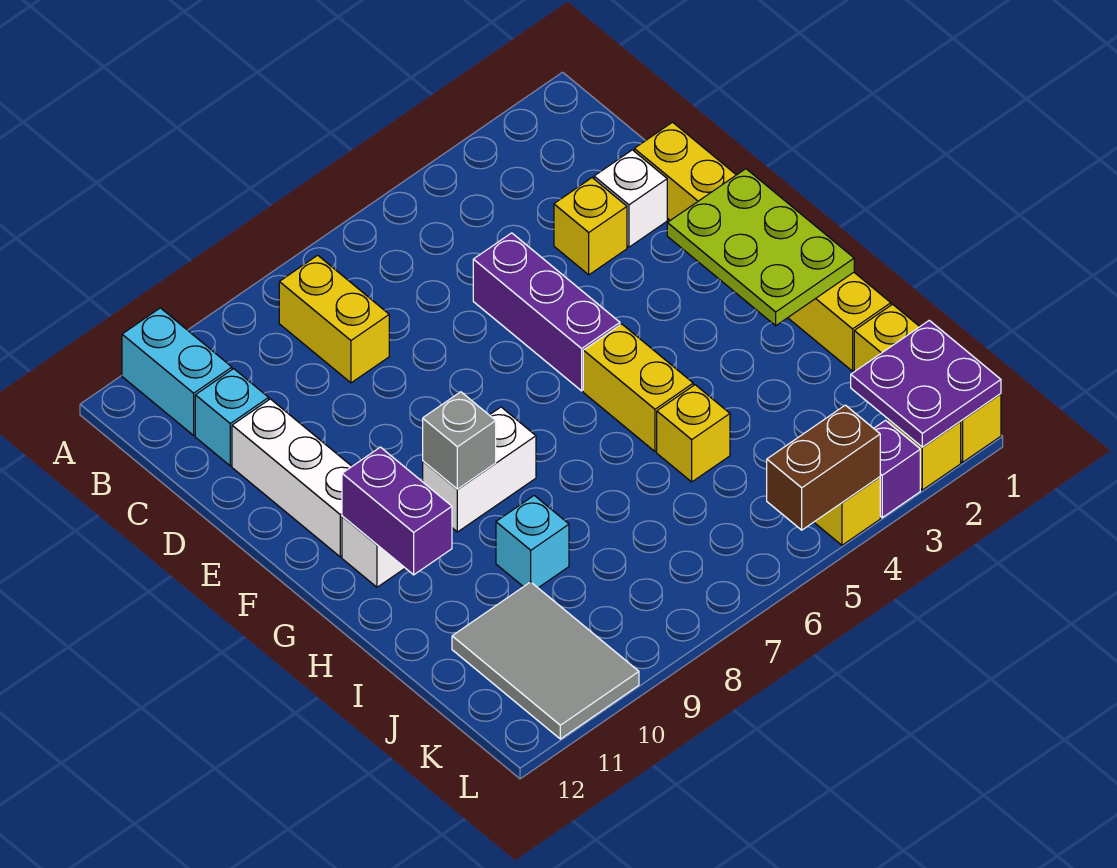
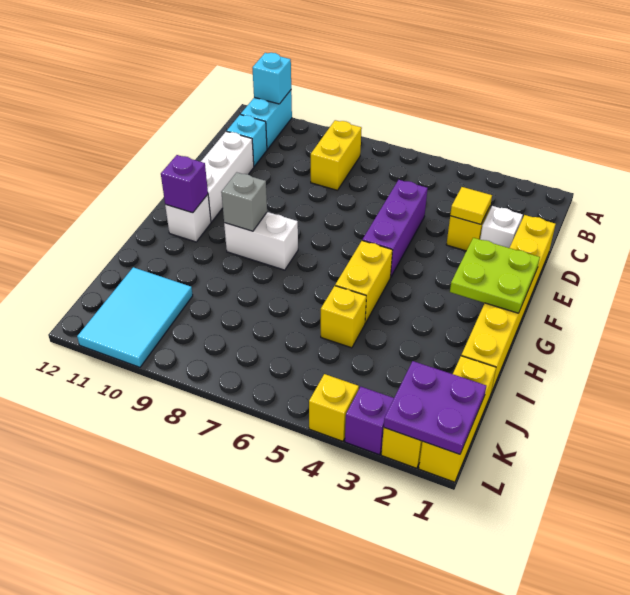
none -> yellow tile D3 level 2
lime plate F1:H2 level 2 -> lime plate F1:G2 level 2
purple brick G11:H11 level 2 -> purple brick G11 level 2
cyan brick I9 level 1 -> cyan brick A11 level 2
grey tile J10:L11 level 1 -> cyan tile J10:L11 level 1
brown brick L4:L5 level 2 -> none

